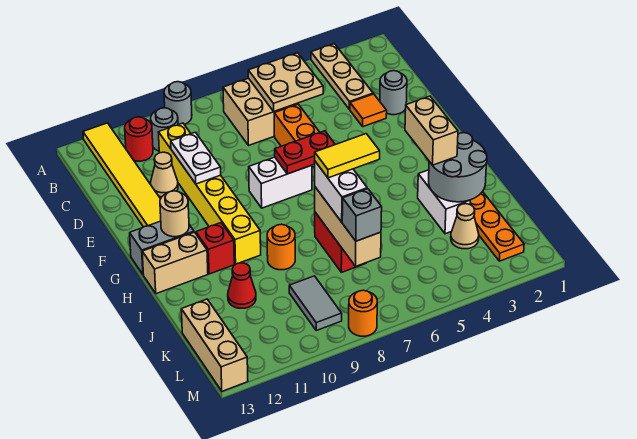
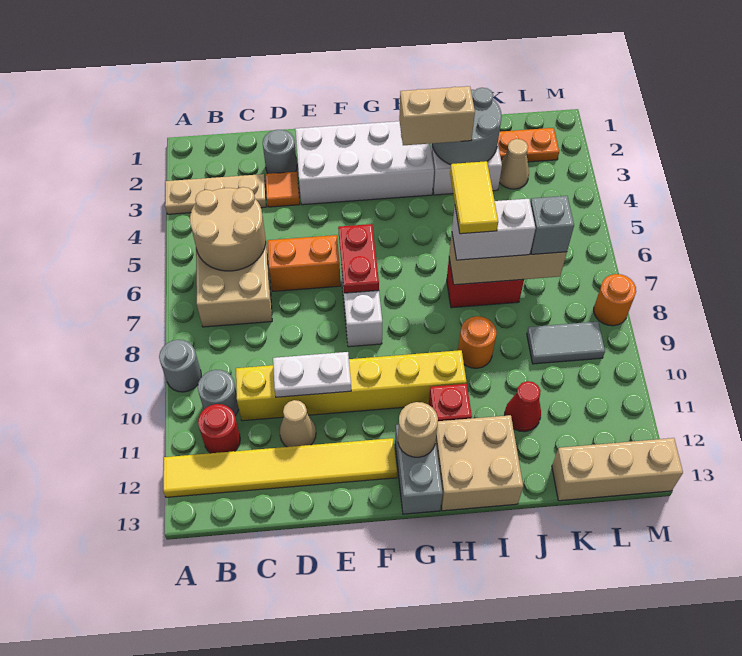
tan plate B5:C6 level 2 -> tan round brick B5:C6 level 2
none -> white brick E2:H3 level 1
tan brick H12:H13 level 1 -> tan brick H12:I13 level 1

